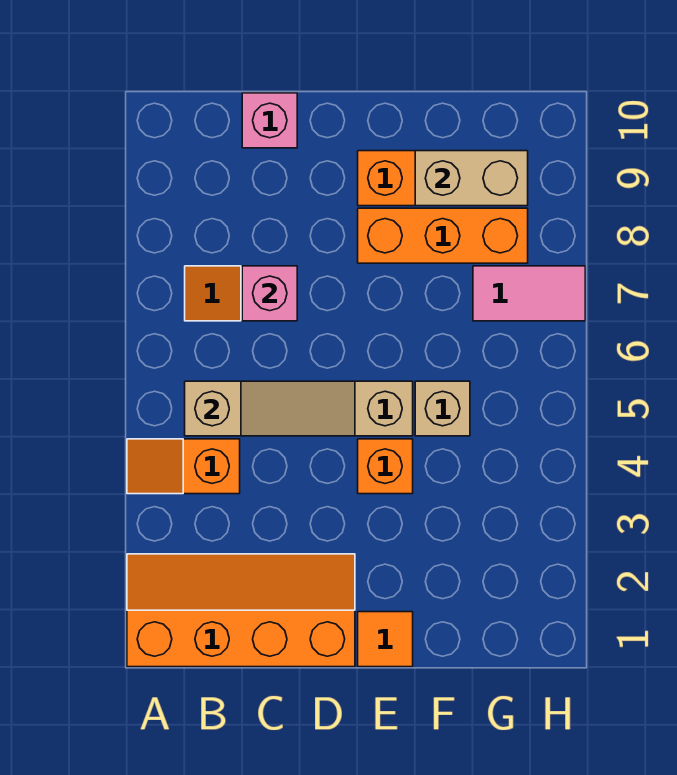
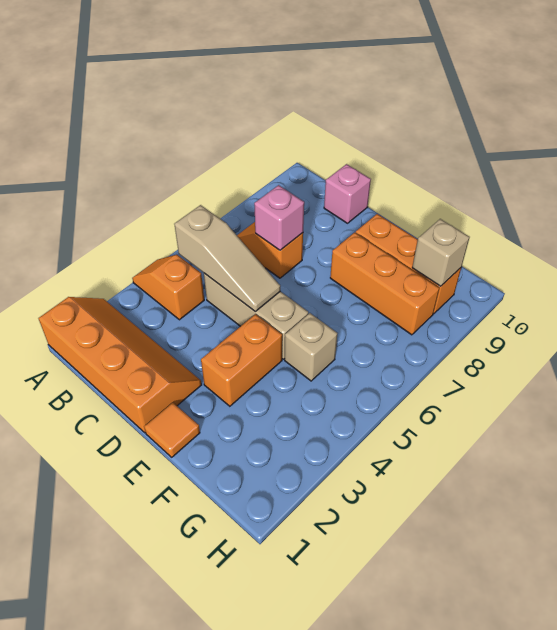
orange brick E4 level 1 -> orange brick E3:E4 level 1
tan brick F9:G9 level 2 -> tan brick G9 level 2
pink tile G7:H7 level 1 -> none

